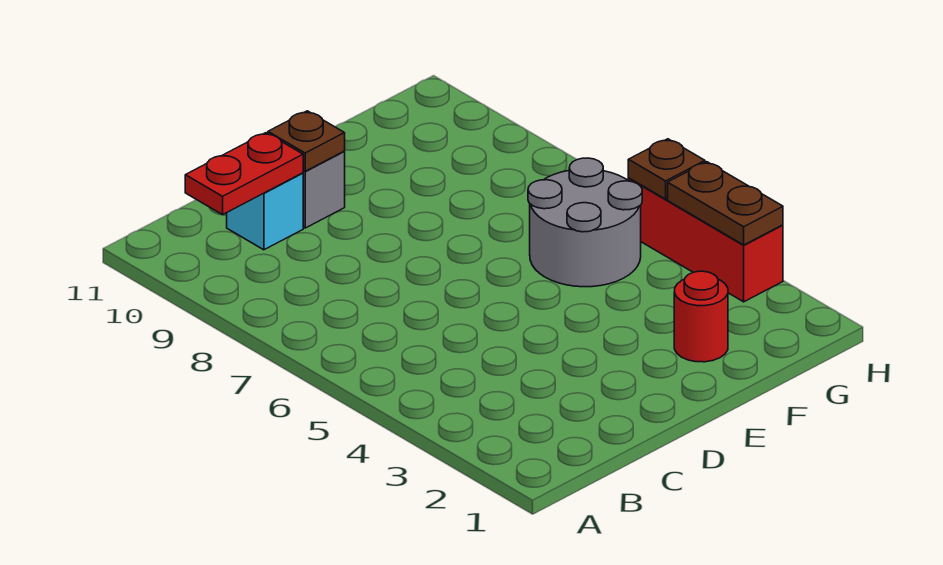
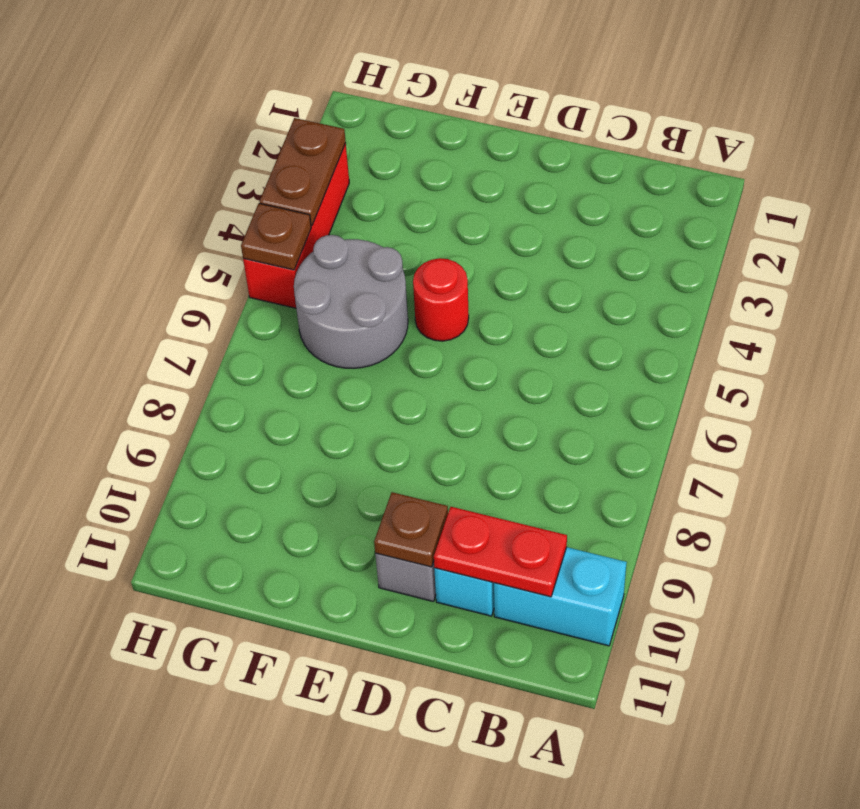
none -> cyan brick A10:B10 level 1
red round brick F2 level 1 -> red round brick E5 level 1

